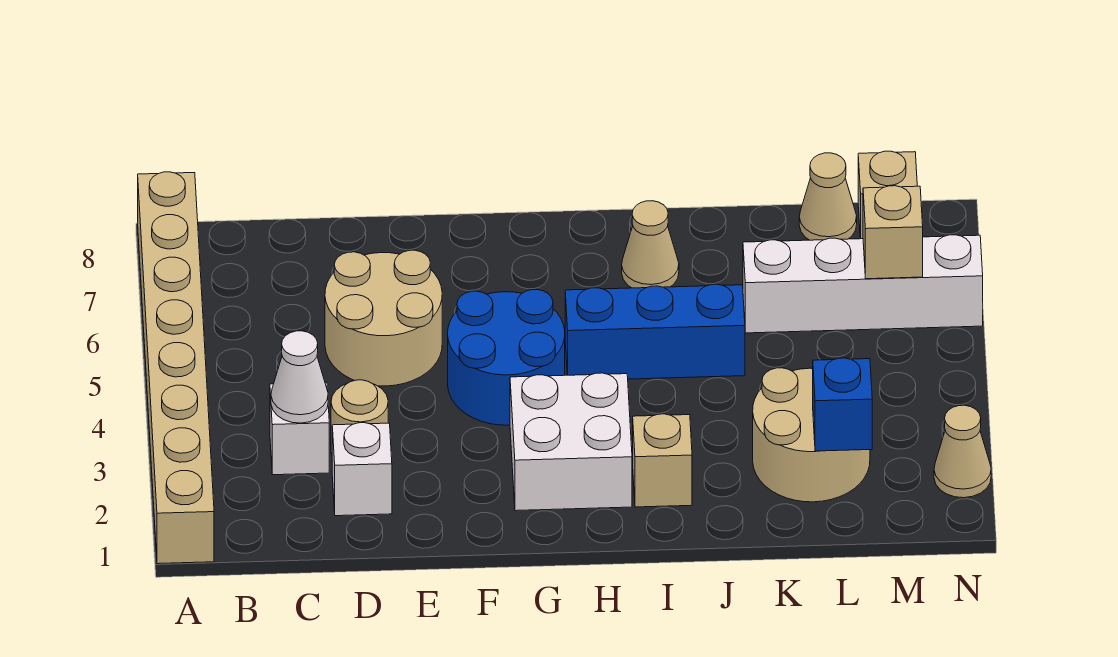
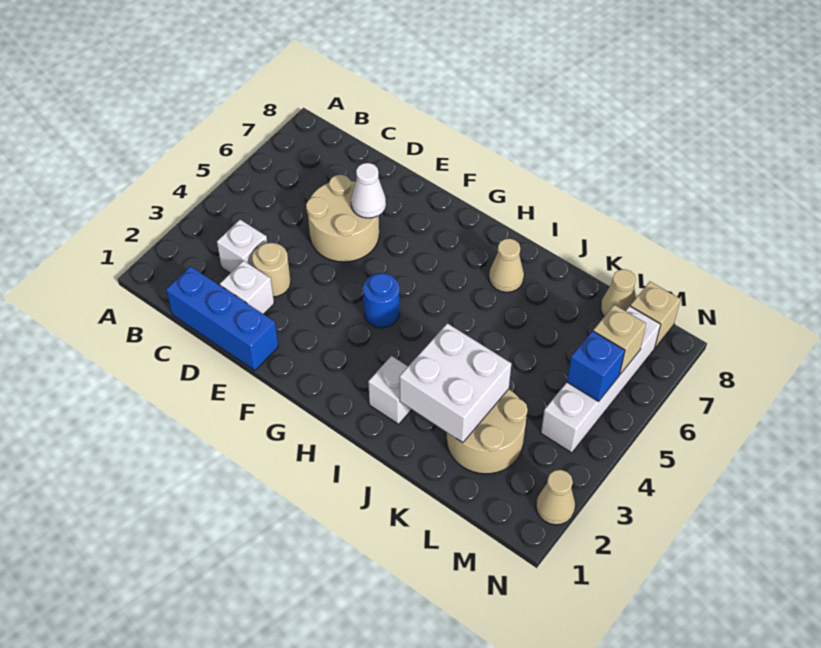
tan brick A1:A8 level 1 -> none
white cone C3 level 2 -> white cone E6 level 2
blue round brick F4:G5 level 1 -> blue round brick G4 level 1
white brick G2:H3 level 1 -> white brick J2:K3 level 2
blue brick H5:J5 level 1 -> blue brick C1:E1 level 1
tan brick I2 level 1 -> white brick I2 level 1
white brick K6:N6 level 1 -> white brick M4:M7 level 1
blue brick L2 level 2 -> blue brick M5 level 2

